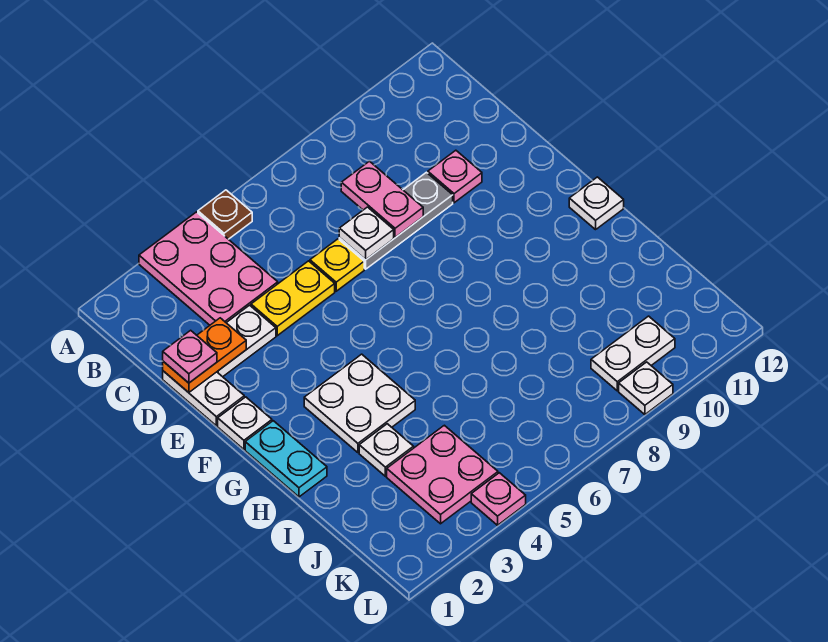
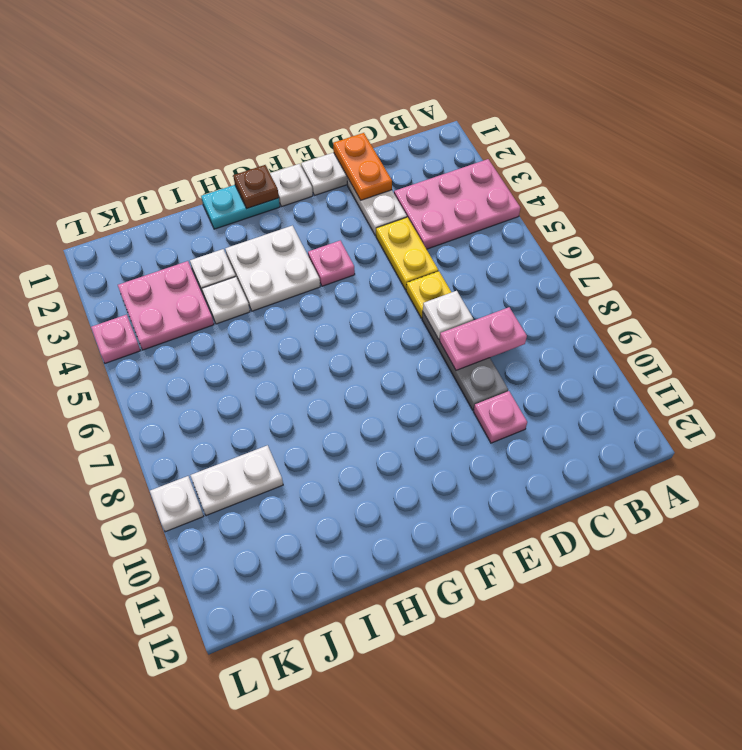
brown plate A5 level 1 -> brown plate G1 level 2
pink plate D1 level 3 -> pink plate F4 level 1
white plate G12 level 1 -> white plate I4 level 1
white plate K9:K10 level 1 -> white plate J9:K9 level 1

